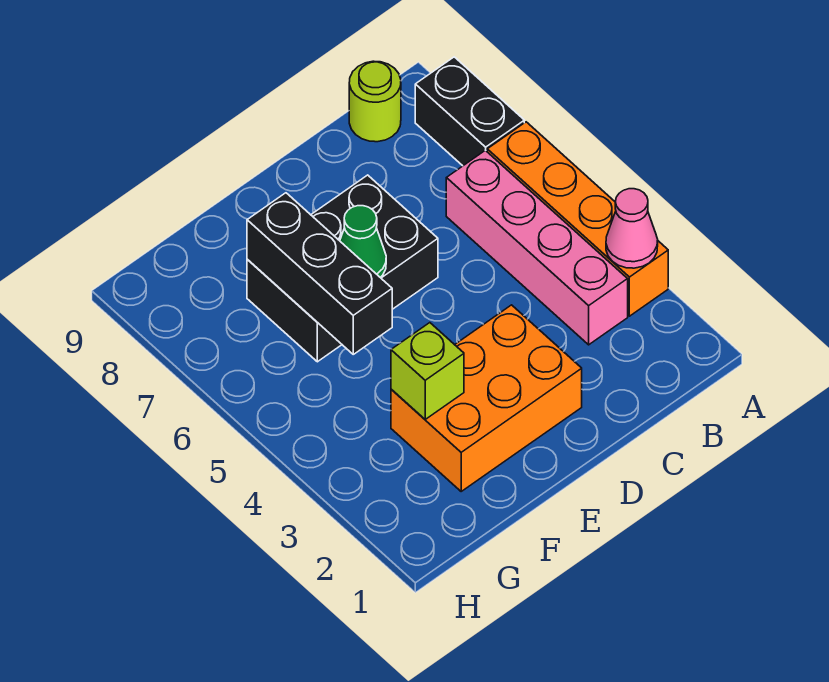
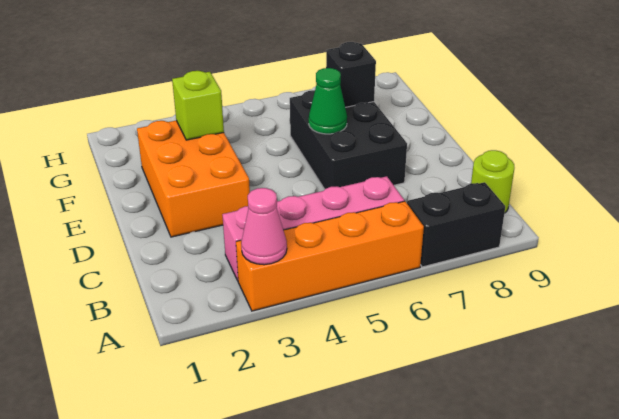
black brick F5:F7 level 2 -> black brick F7 level 2

